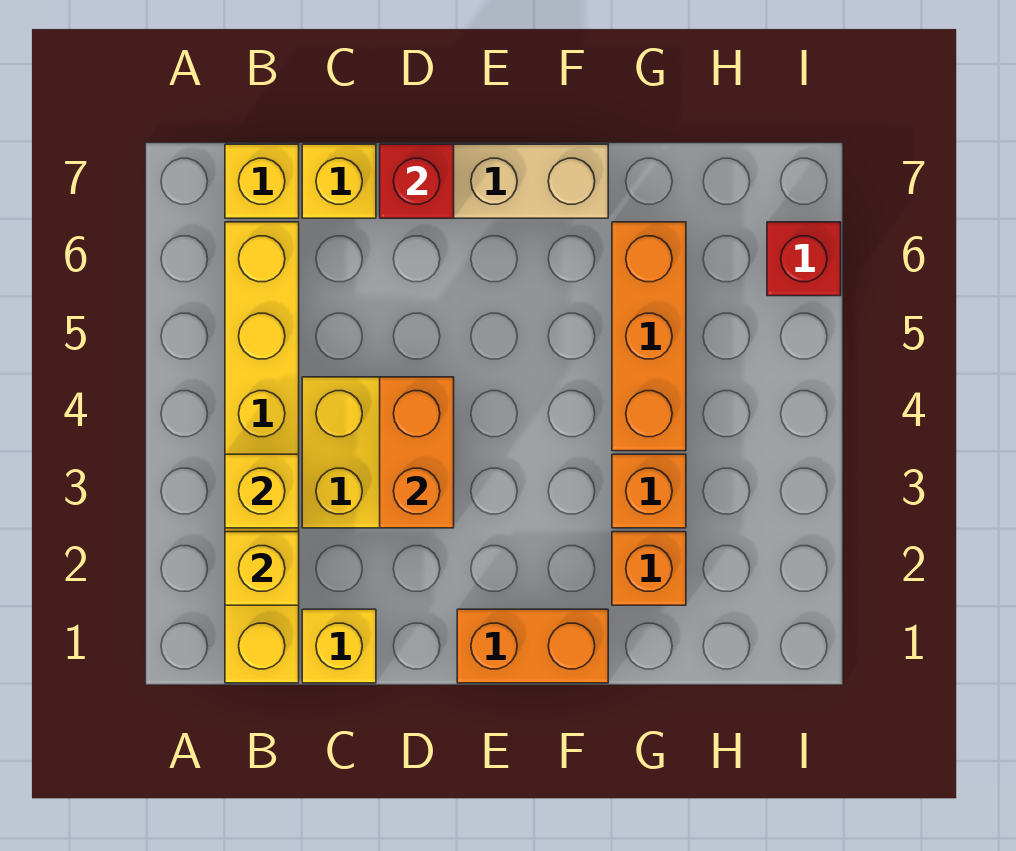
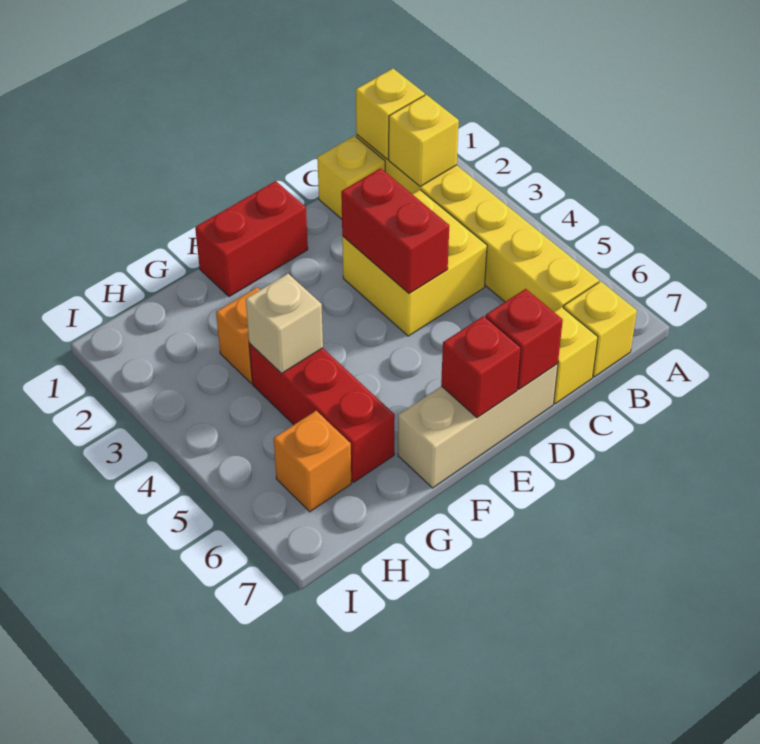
yellow brick B3 level 2 -> yellow brick B1 level 2
orange brick D3:D4 level 2 -> red brick D3:D4 level 2
orange brick E1:F1 level 1 -> red brick E1:F1 level 1
orange brick G2 level 1 -> orange brick H6 level 1
orange brick G4:G6 level 1 -> red brick G4:G6 level 1
none -> tan brick G4 level 2
red brick I6 level 1 -> red brick E7 level 2

